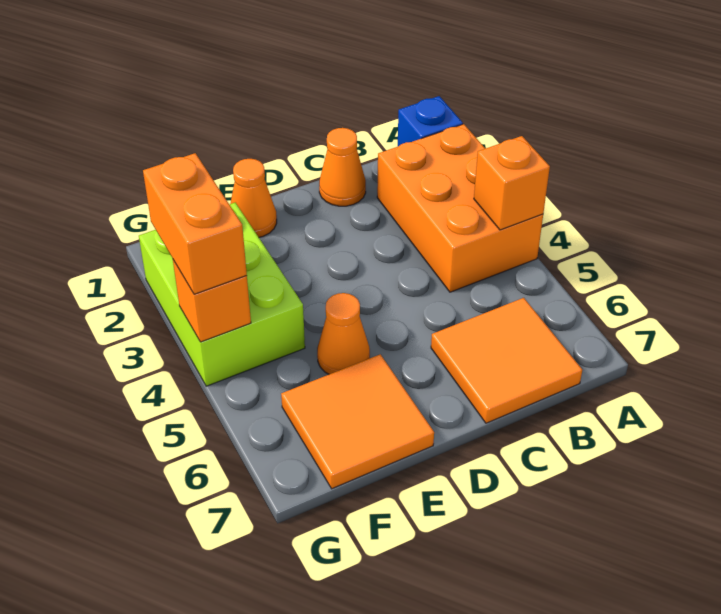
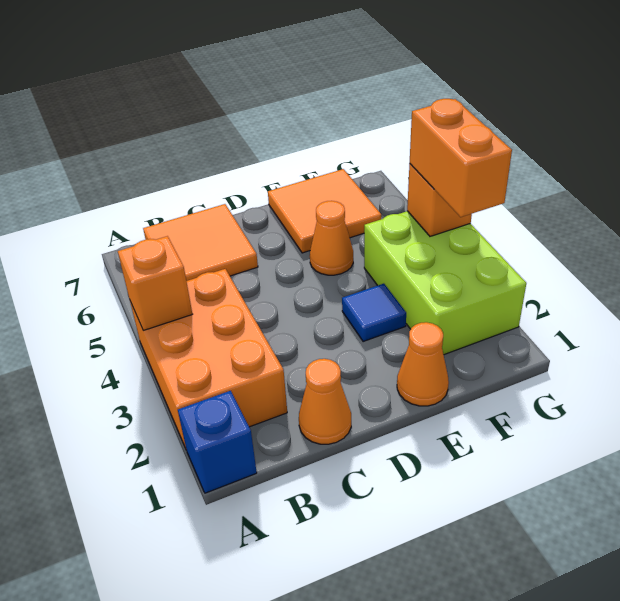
none -> blue tile E3 level 1

